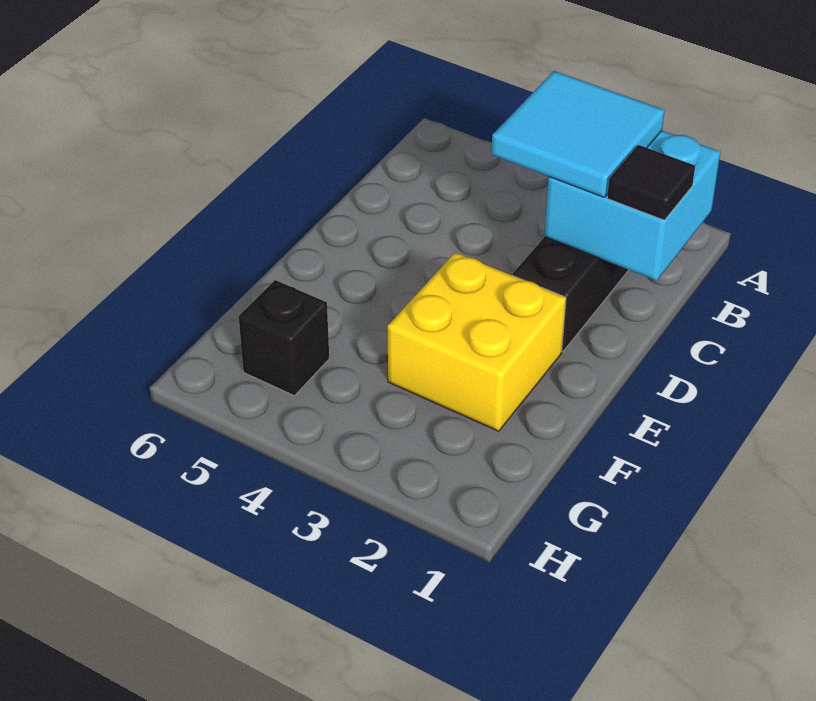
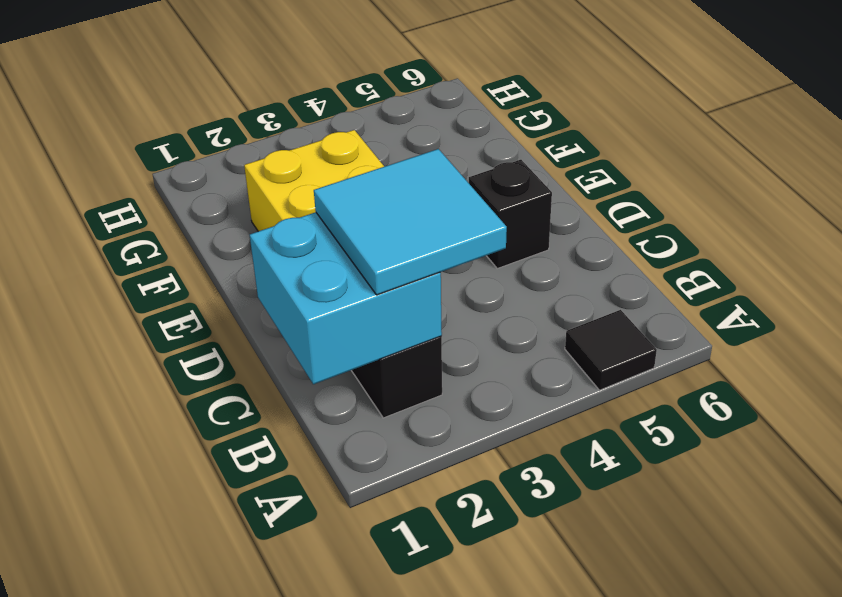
black tile C1 level 3 -> black tile A5 level 1
black brick G5 level 1 -> black brick D5 level 1

